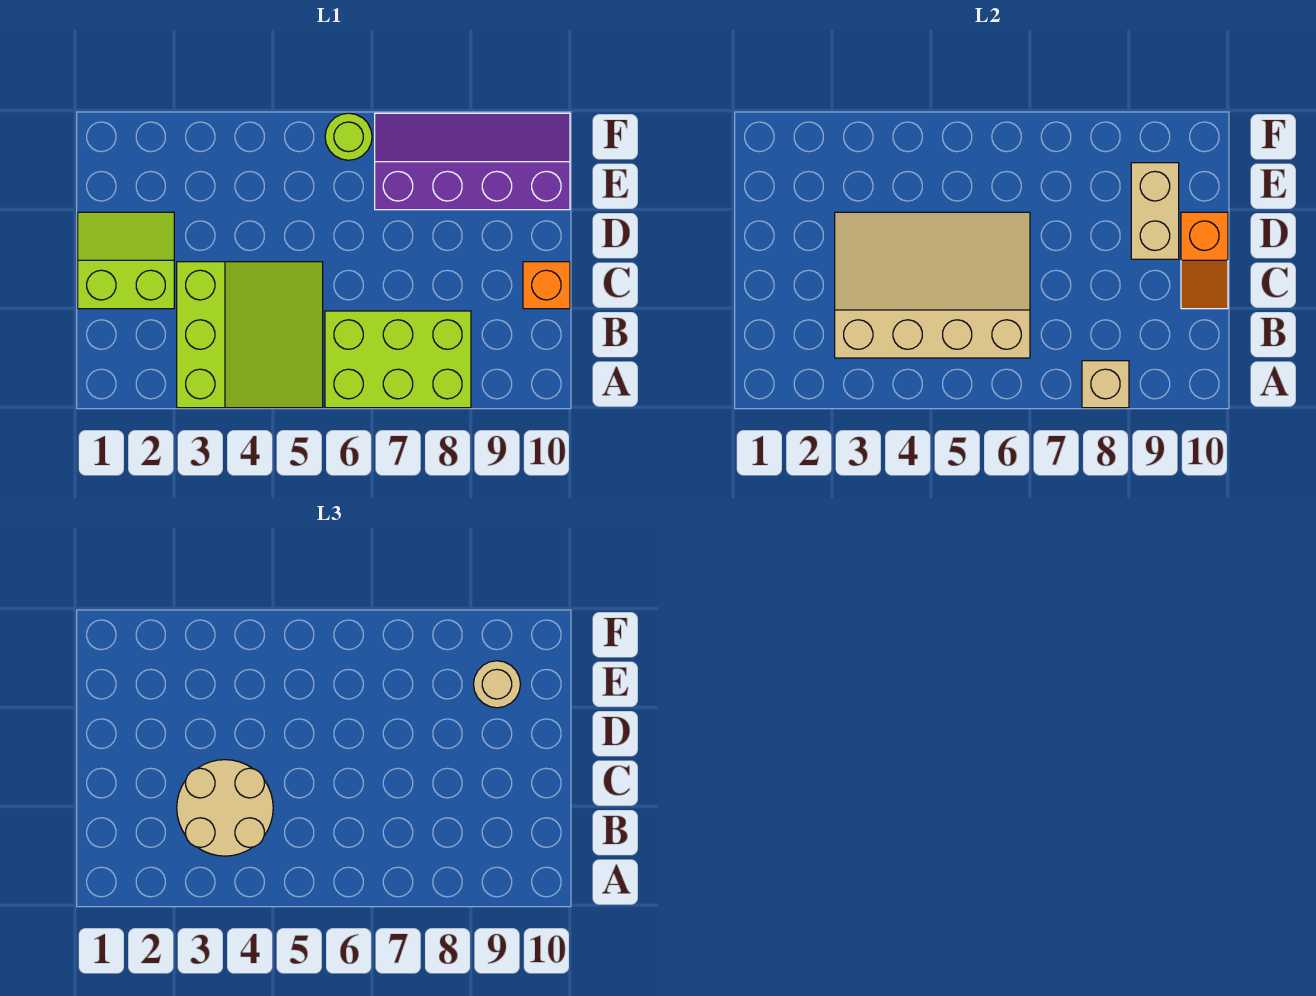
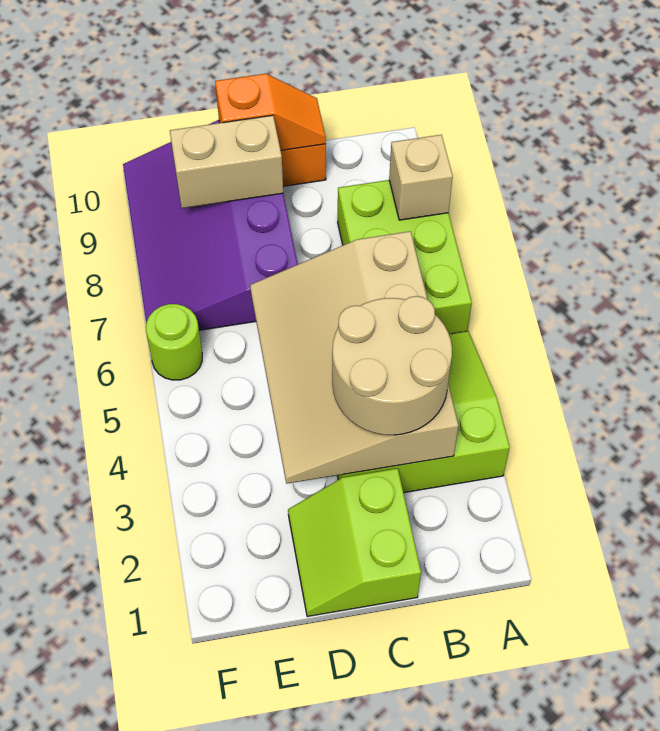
purple slope E7:F10 level 1 top E -> purple slope D7:F10 level 1 top D
tan round brick E9 level 3 -> none

